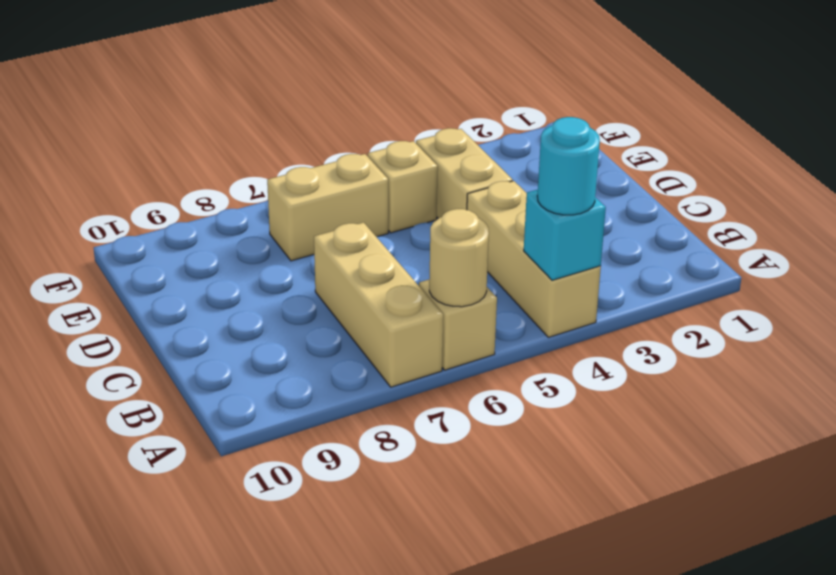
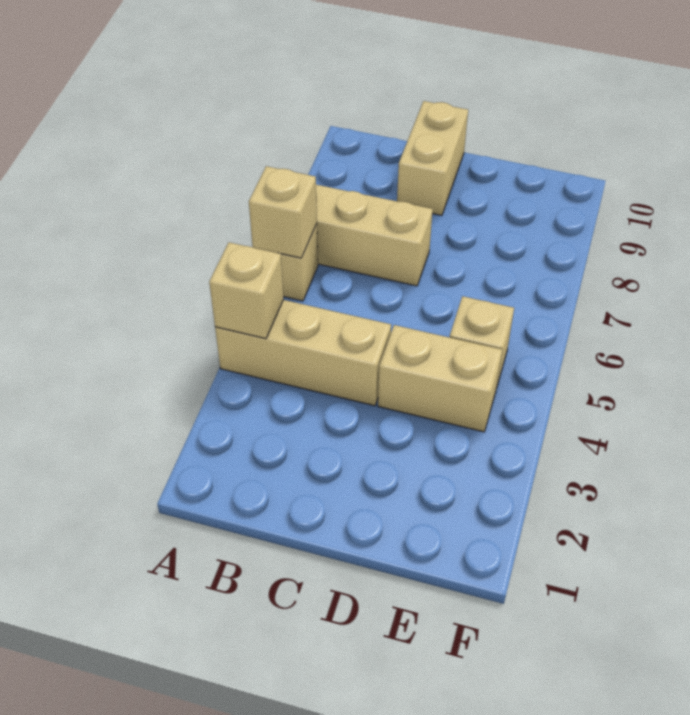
cyan brick A4 level 2 -> tan brick A4 level 2
cyan round brick A4 level 3 -> none
tan round brick A6 level 2 -> tan brick A6 level 2
tan brick E6:E7 level 1 -> tan brick C9:C10 level 1

